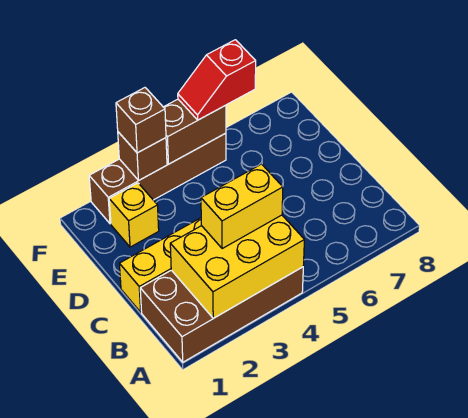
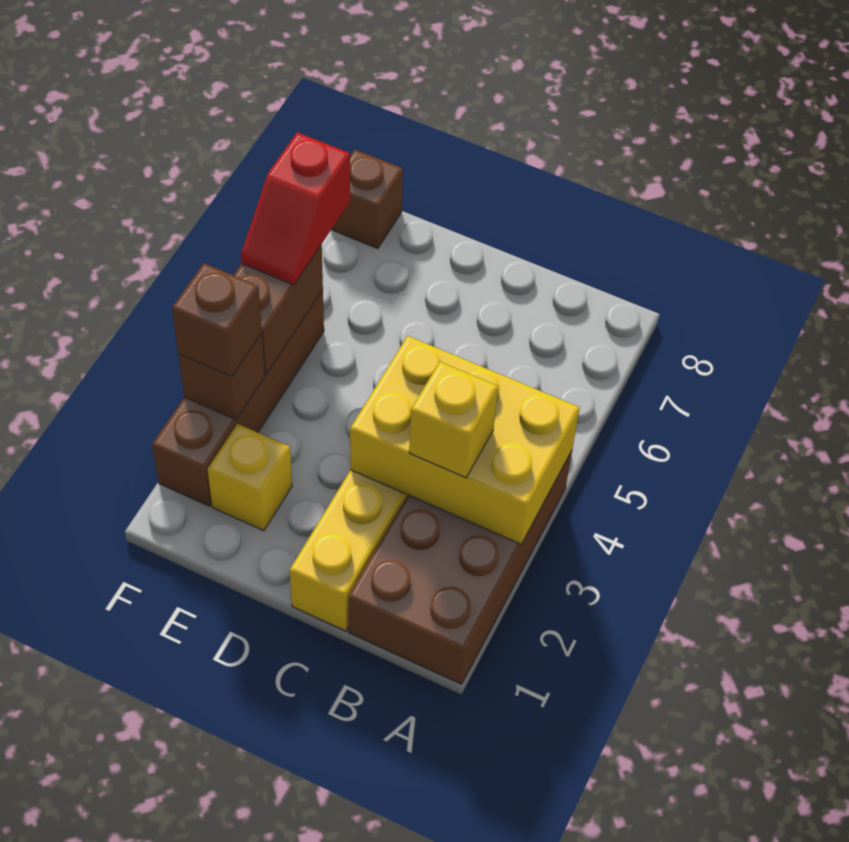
yellow brick A2:B4 level 2 -> yellow brick A3:C4 level 2
yellow brick B3:B4 level 3 -> yellow brick B3 level 3
none -> brown brick F8 level 1

